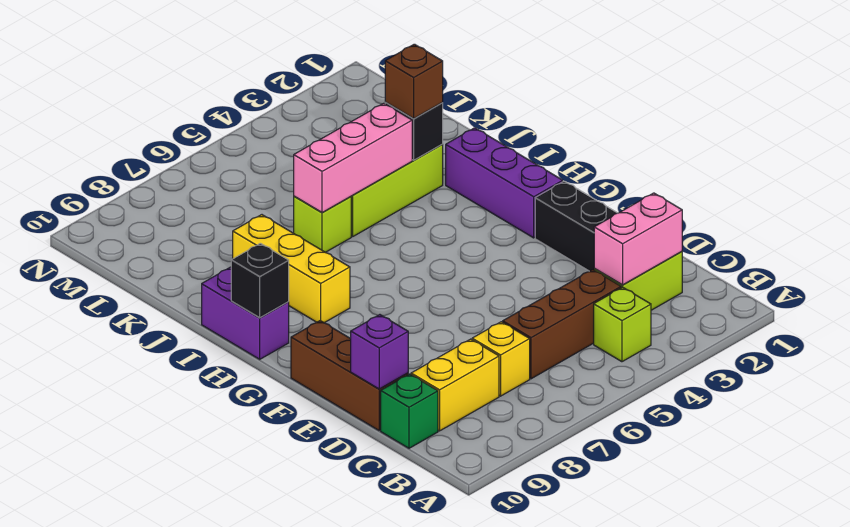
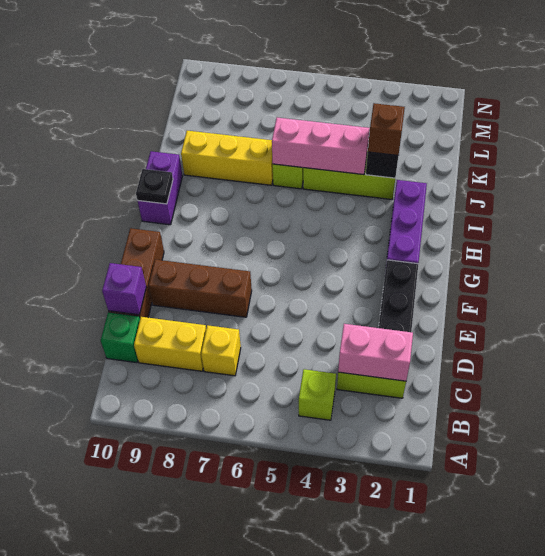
brown brick C4:C6 level 1 -> brown brick E7:E9 level 1
yellow brick H8:J8 level 1 -> yellow brick J7:J9 level 1
black brick H10 level 2 -> black plate H10 level 2

